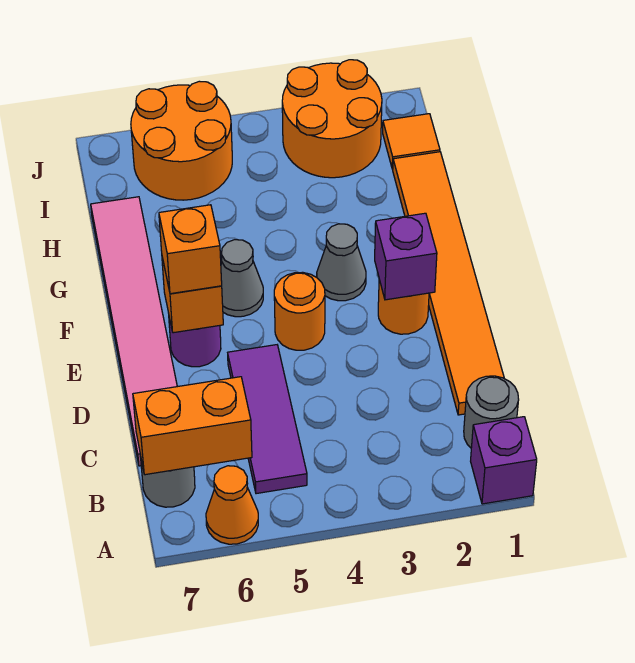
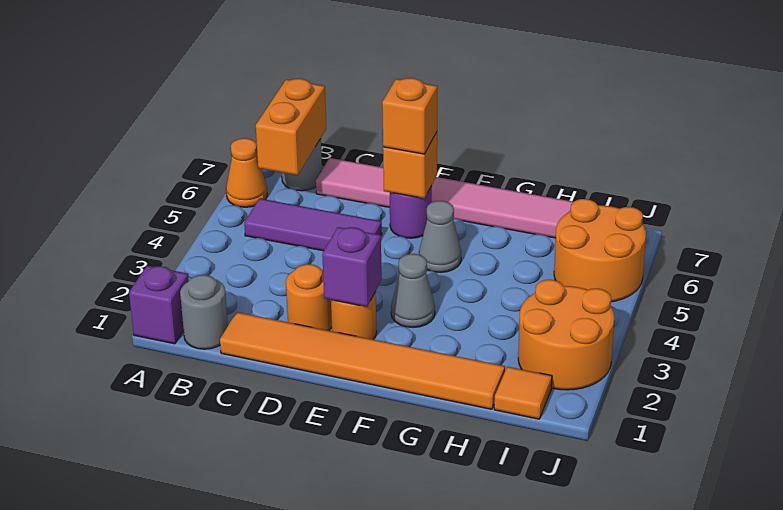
orange round brick E4 level 1 -> orange round brick D2 level 1

